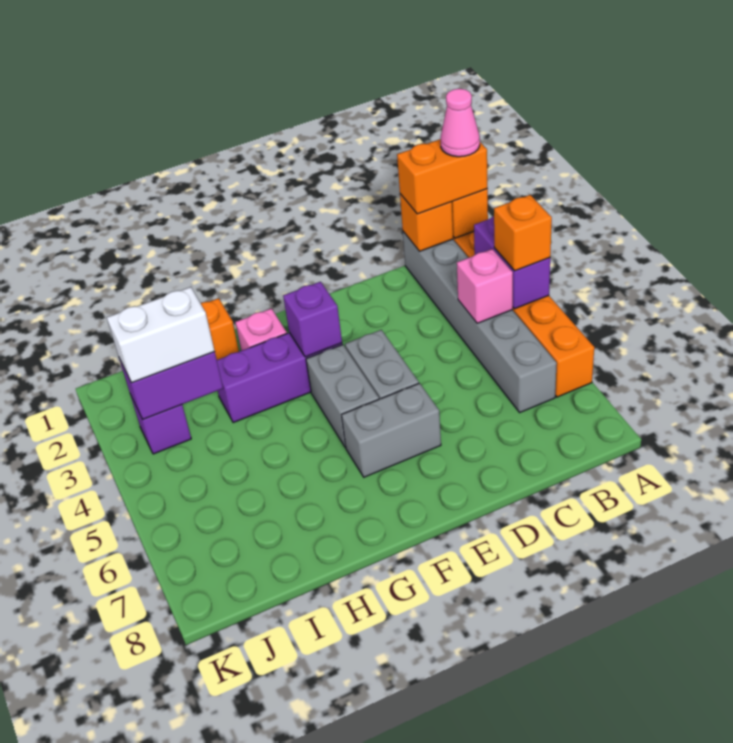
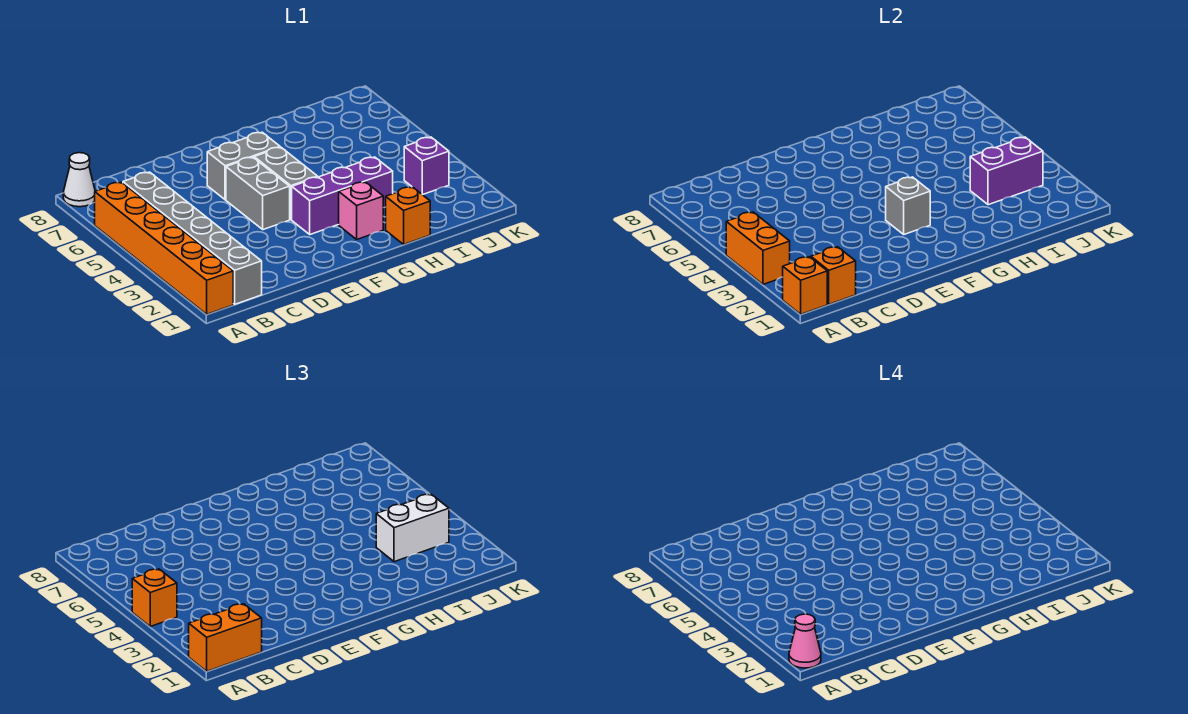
purple brick A3:A4 level 2 -> orange brick A3:A4 level 2
none -> white cone A8 level 1
pink brick B4 level 2 -> none
purple brick F3 level 2 -> grey brick F3 level 2

